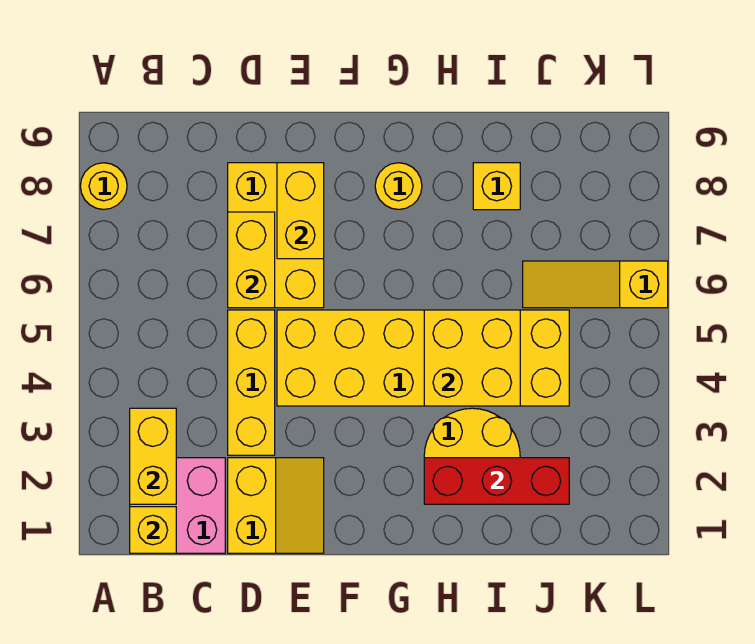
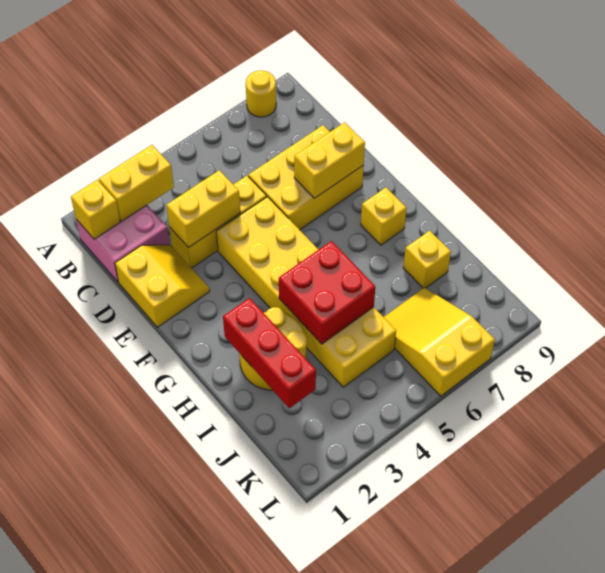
yellow slope D1:E2 level 1 top D -> yellow slope D1:E2 level 1 top 1
yellow brick D6:D7 level 2 -> yellow brick D3:D4 level 2
yellow round brick G8 level 1 -> yellow brick G8 level 1
yellow brick H4:I5 level 2 -> red brick H4:I5 level 2
yellow slope J6:L6 level 1 top L -> yellow slope J6:L7 level 1 top L

